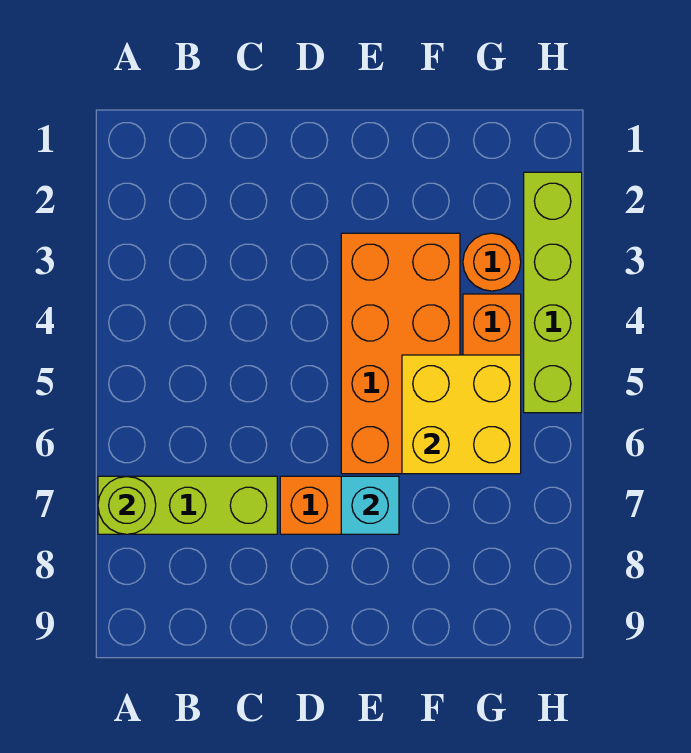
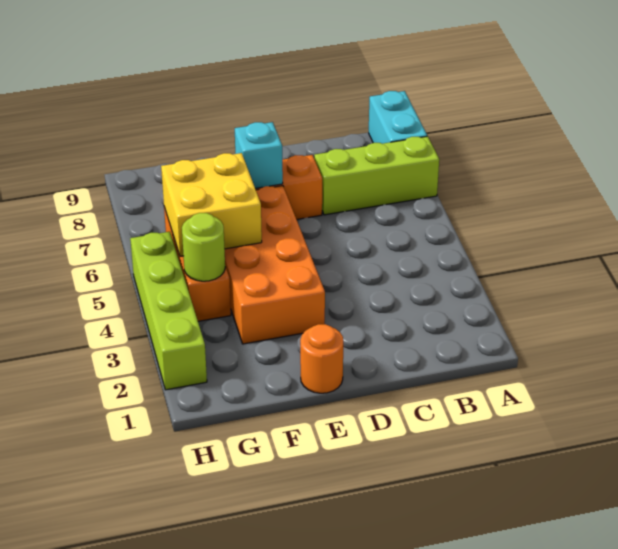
lime round brick A7 level 2 -> lime round brick G4 level 2
none -> cyan brick A8:A9 level 1
orange round brick G3 level 1 -> orange round brick E1 level 1

